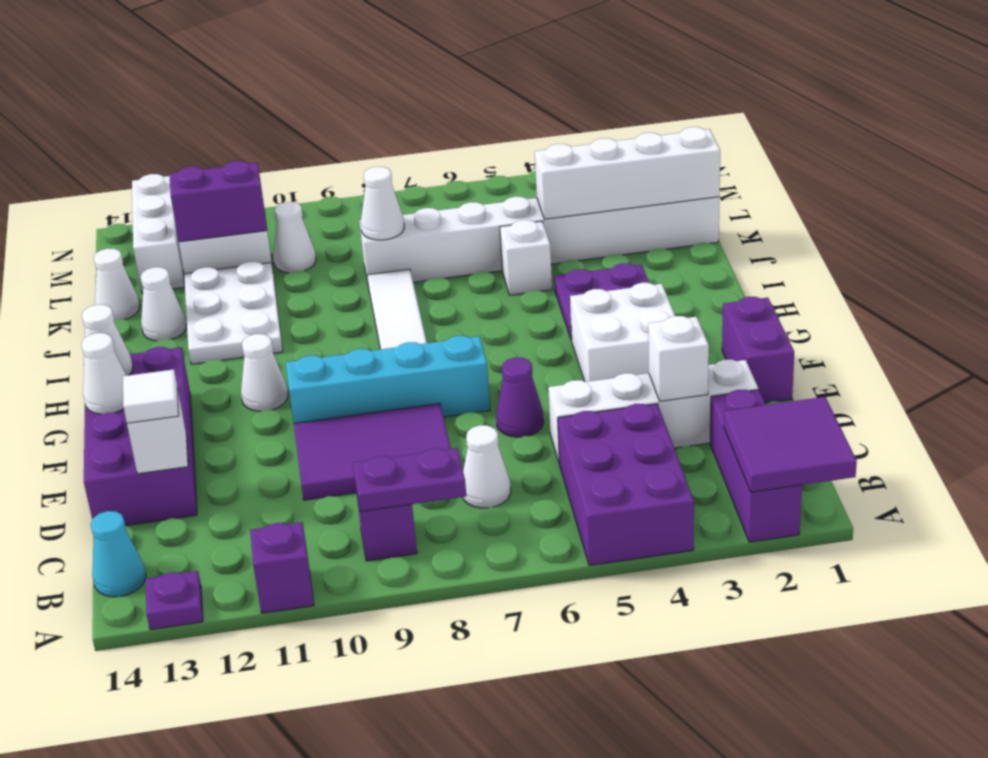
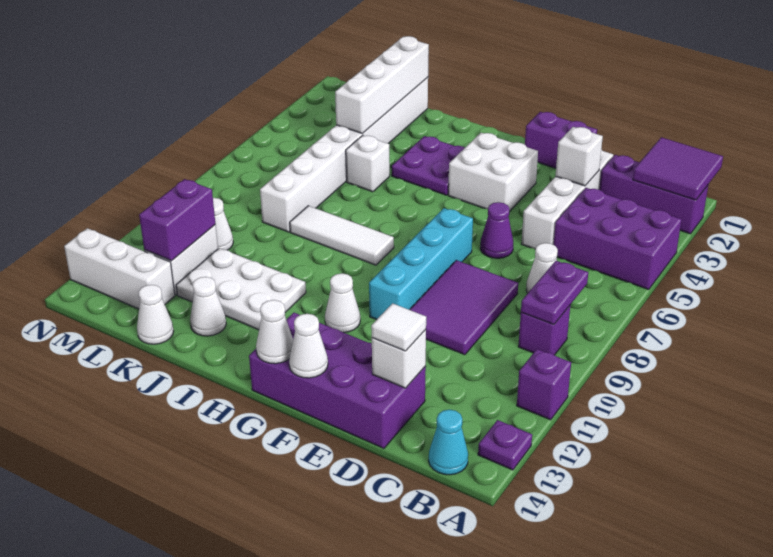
white cone K8 level 2 -> none

